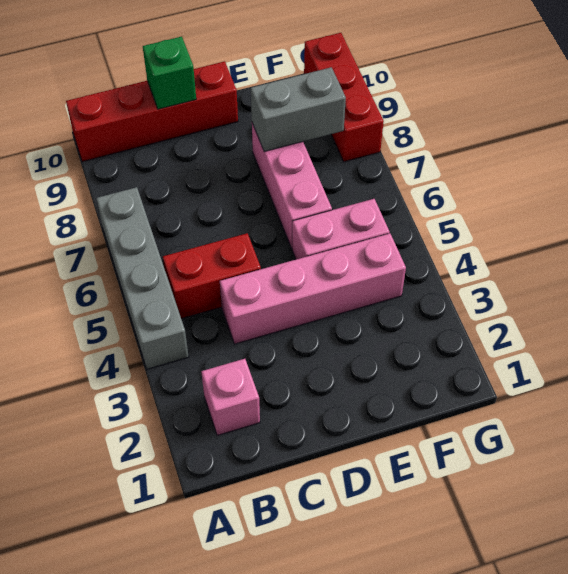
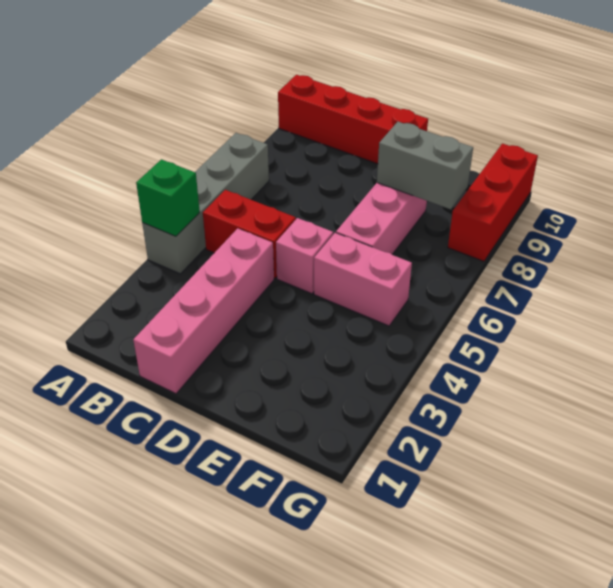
pink brick B2 level 1 -> pink brick D5 level 1
pink brick C4:F4 level 1 -> pink brick C1:C4 level 1
green brick C10 level 2 -> green brick A4 level 2

